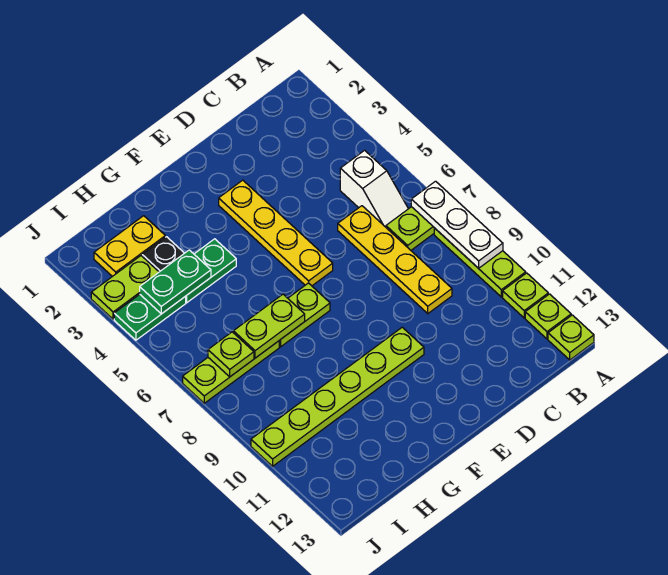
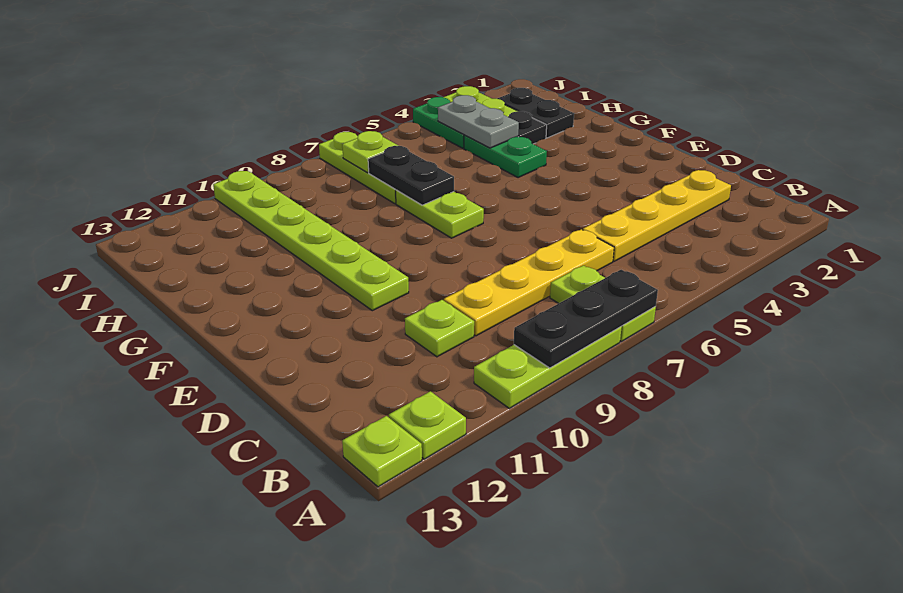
white plate A7:A9 level 2 -> black plate A7:A9 level 2
lime plate A11 level 1 -> lime plate C10 level 1
white slope B5:B6 level 1 top 5 -> none
yellow plate E3:E6 level 1 -> yellow plate C2:C5 level 1
lime plate G7:H7 level 2 -> black plate G7:H7 level 2
yellow plate H2:I2 level 1 -> black plate H2:I2 level 1
green plate H4:I4 level 2 -> grey plate H4:I4 level 2

